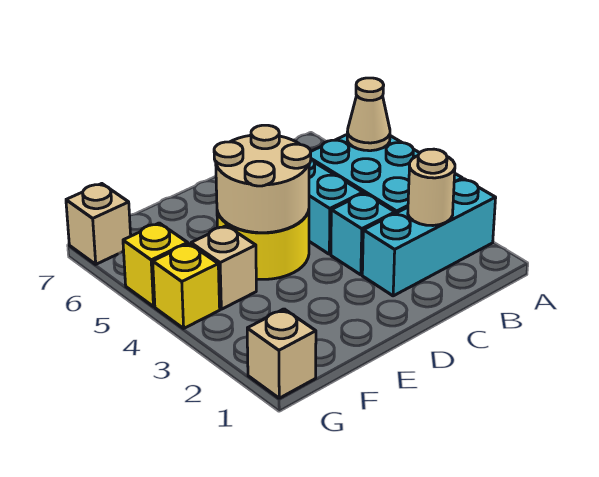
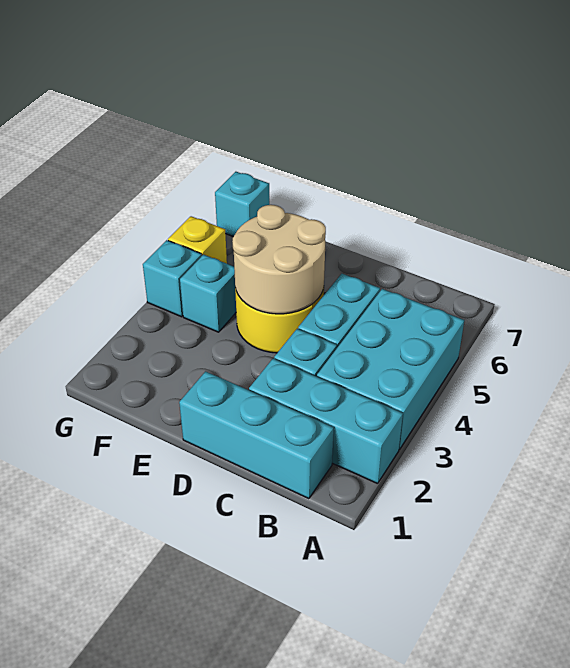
tan cone A5 level 2 -> none
none -> cyan brick B1:D1 level 1
tan round brick B2 level 2 -> none
tan brick F4 level 1 -> cyan brick F4 level 1
tan brick G1 level 1 -> none
yellow brick G4 level 1 -> cyan brick G4 level 1
tan brick G7 level 1 -> cyan brick G7 level 1

